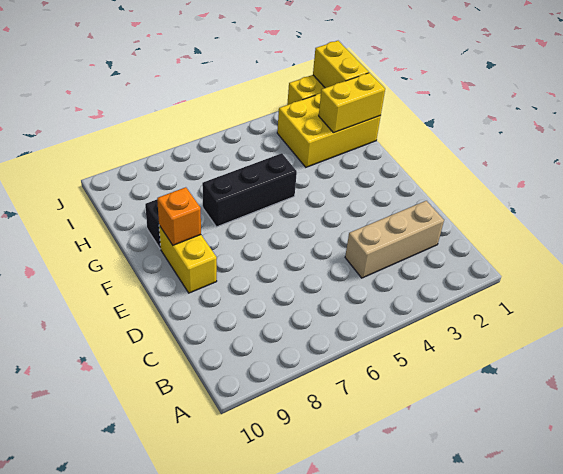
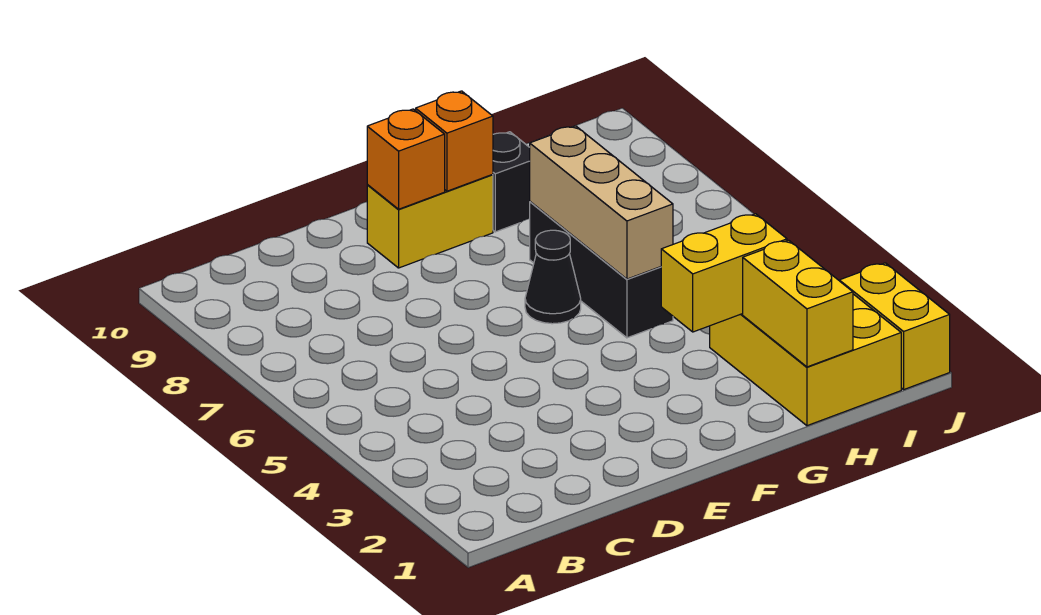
tan brick C2:C4 level 1 -> tan brick G5:G7 level 2
none -> orange brick E9 level 2
none -> black cone F6 level 1
yellow brick I1:J1 level 2 -> yellow brick G3:H3 level 2

